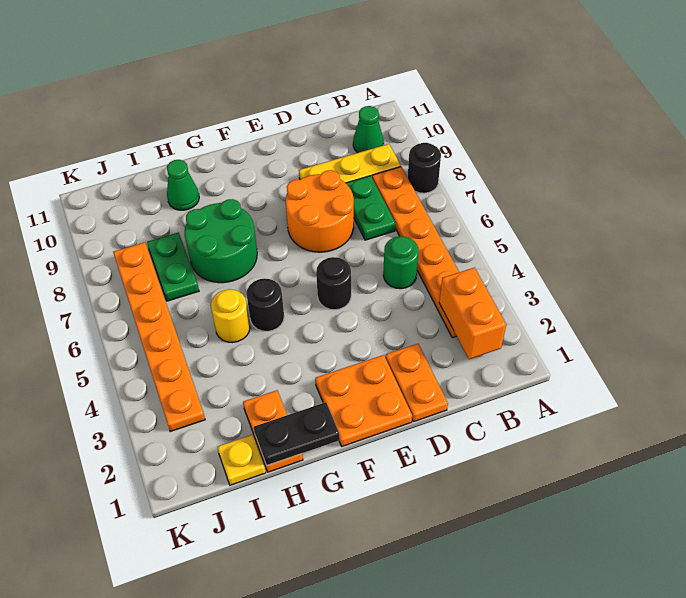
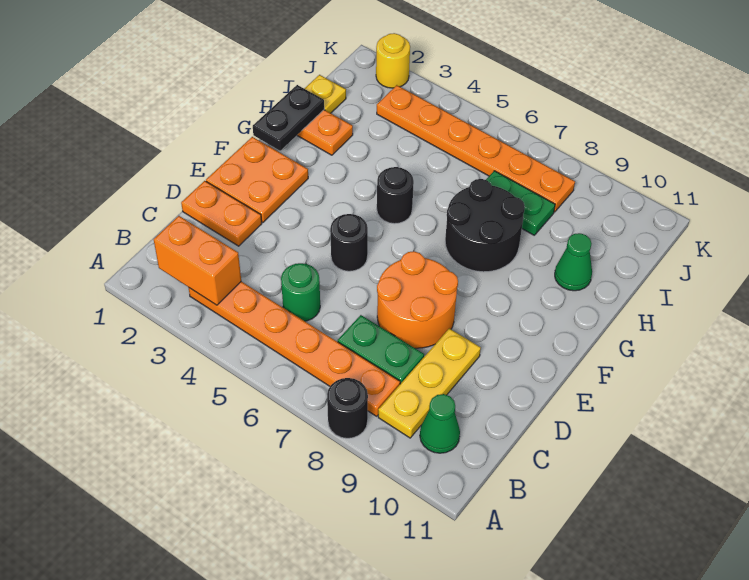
green round brick G7:H8 level 1 -> black round brick G7:H8 level 1
yellow round brick H5 level 1 -> yellow round brick K2 level 1

